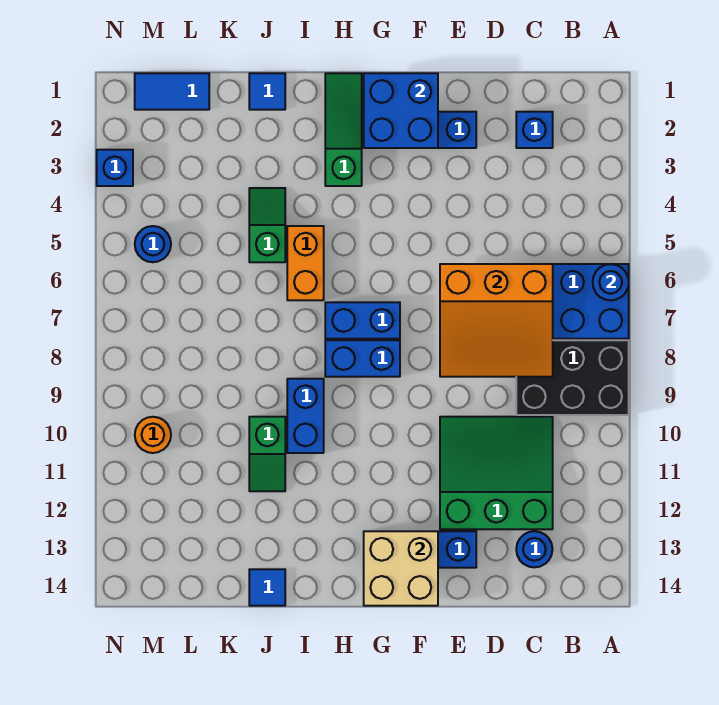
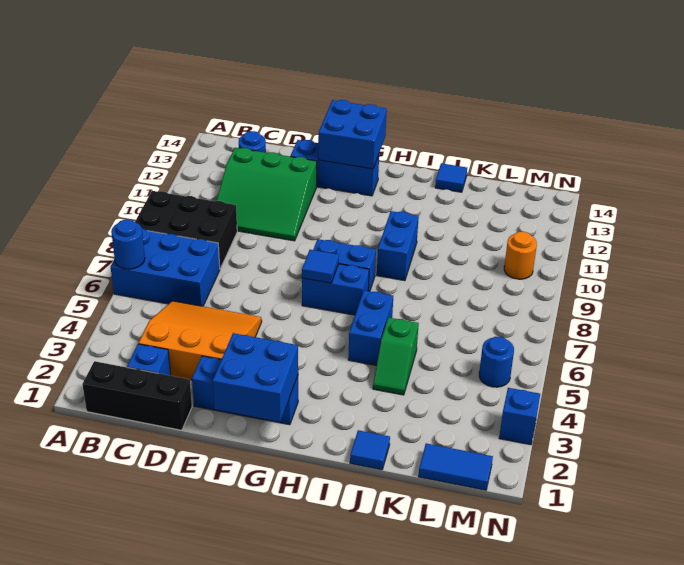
none -> black brick B1:D1 level 1
orange slope C6:E8 level 2 top 6 -> orange slope C3:E5 level 1 top 3
tan brick F13:G14 level 2 -> blue brick F13:G14 level 2
none -> blue tile G7 level 2
green slope H1:H3 level 1 top 3 -> none
orange brick I5:I6 level 1 -> blue brick I5:I6 level 1
green slope J10:J11 level 1 top 10 -> none

